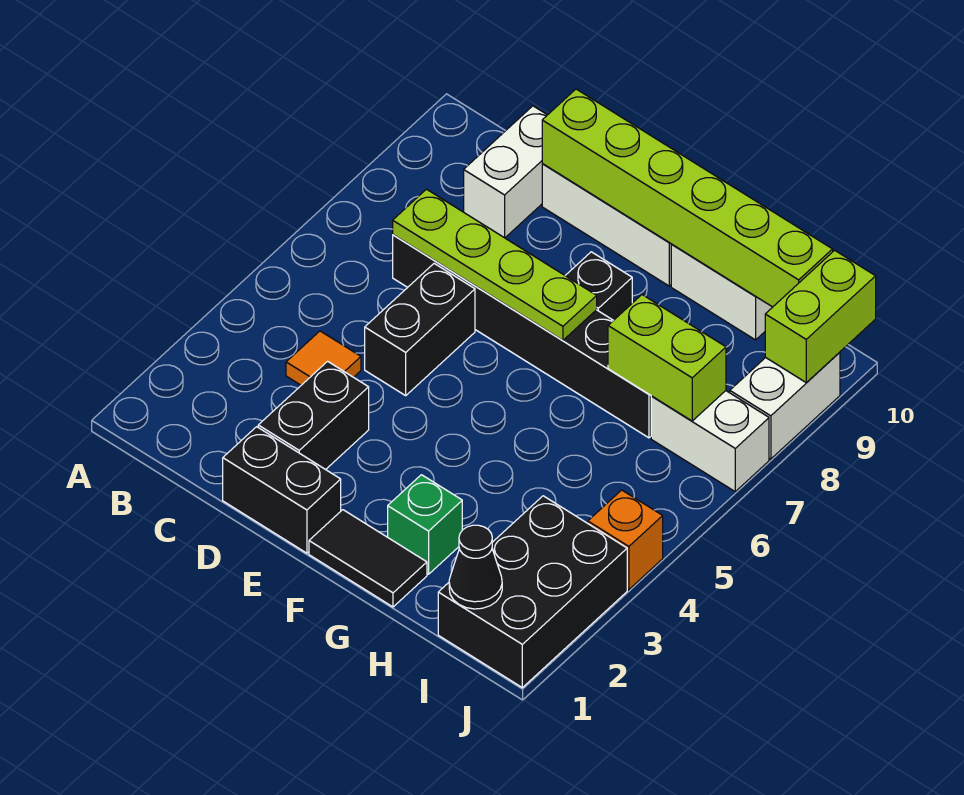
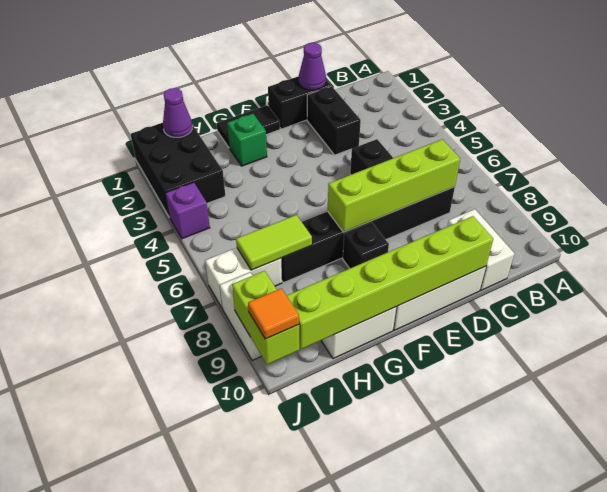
orange tile C4 level 1 -> orange tile J10 level 3
lime plate C7:F7 level 2 -> lime brick C7:F7 level 2
none -> purple cone D1 level 2
lime brick H7:I7 level 2 -> lime tile H7:I7 level 2
black cone I1 level 2 -> purple cone I1 level 2
orange brick J4 level 1 -> purple brick J4 level 1

